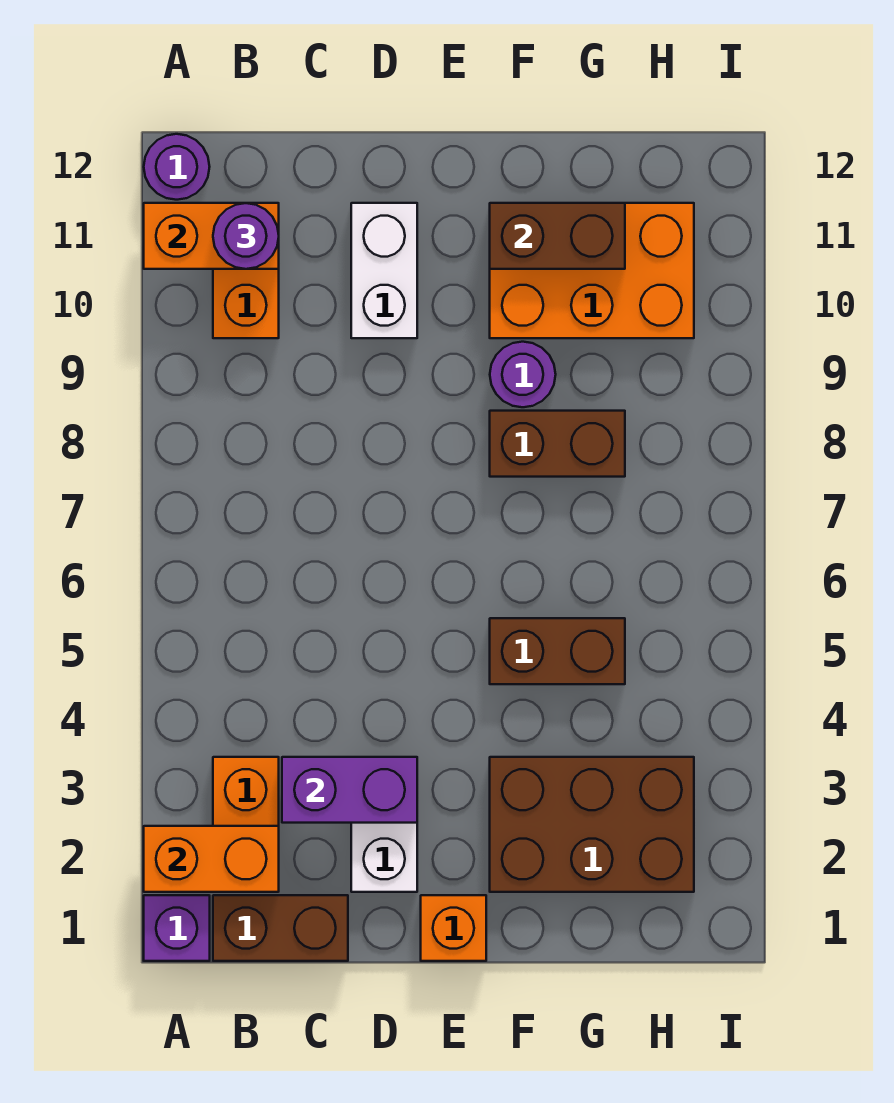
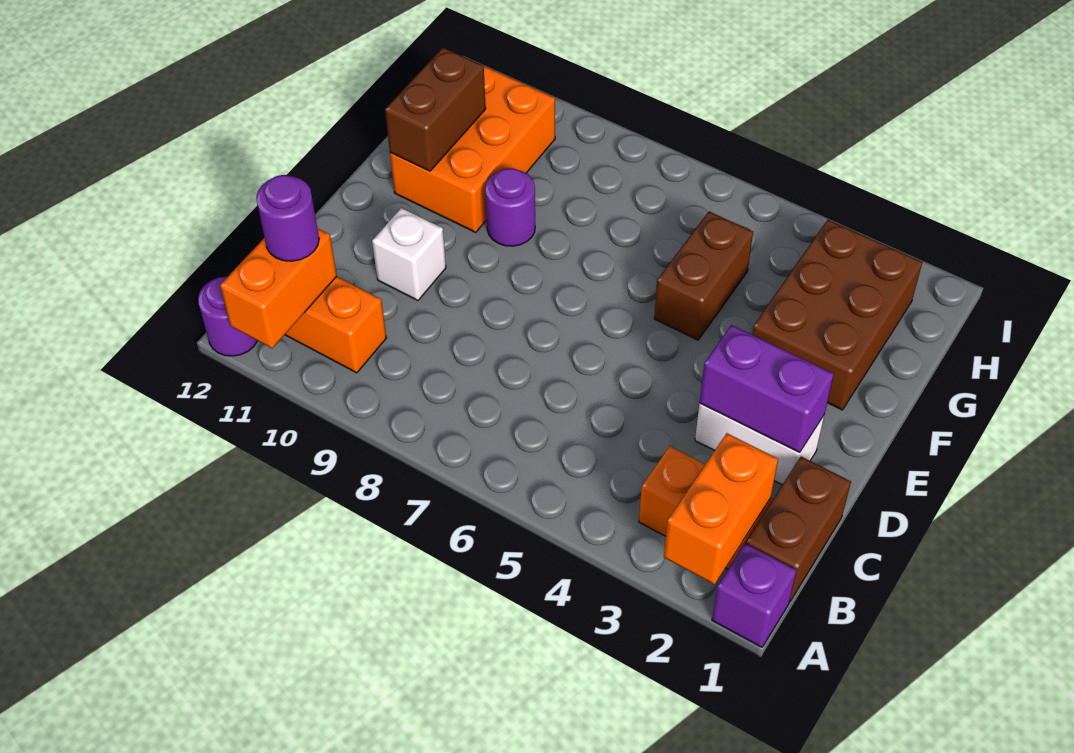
purple brick C3:D3 level 2 -> purple brick D2:D3 level 2
white brick D10:D11 level 1 -> white brick D10 level 1
orange brick E1 level 1 -> none
brown brick F8:G8 level 1 -> none

